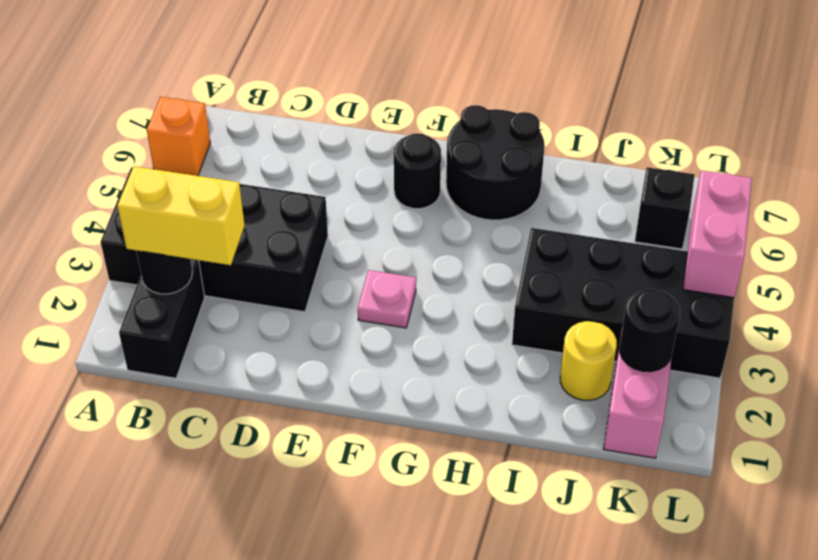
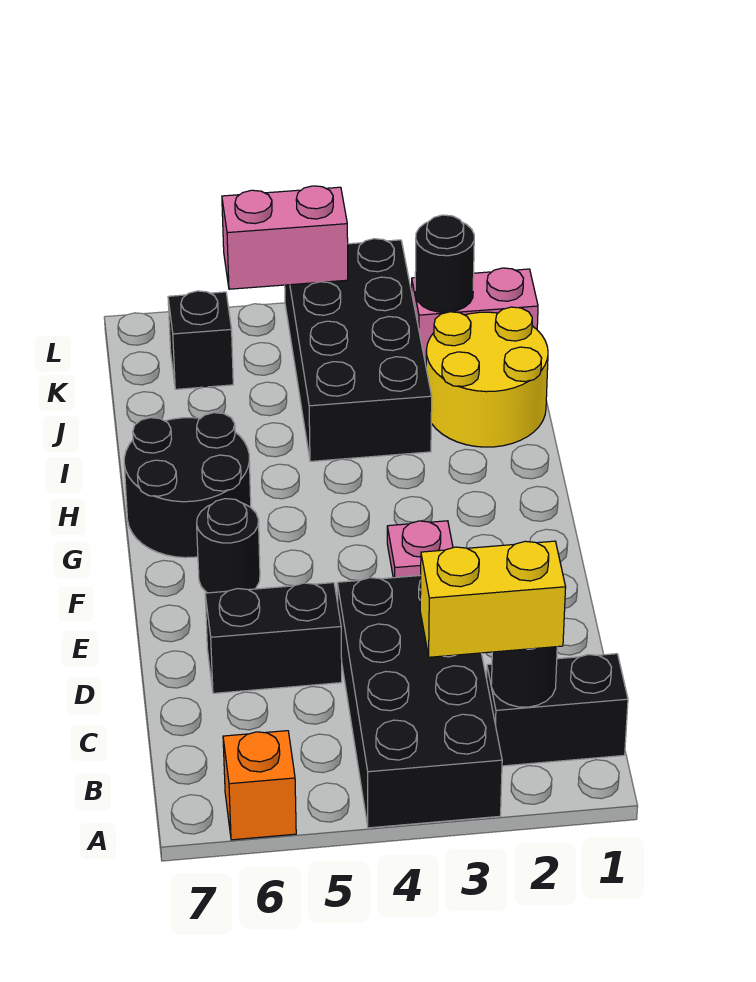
yellow brick B2:C2 level 3 -> yellow brick B2:B3 level 3
none -> black brick D5:D6 level 1
yellow round brick J2 level 1 -> yellow round brick I1:J2 level 1

